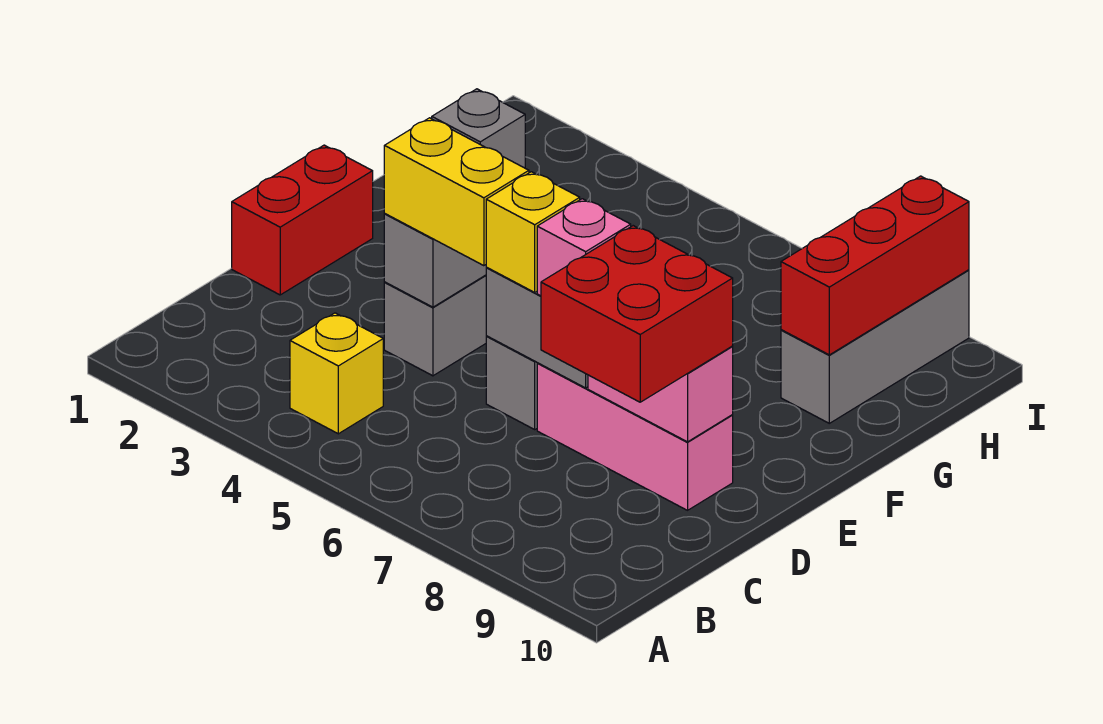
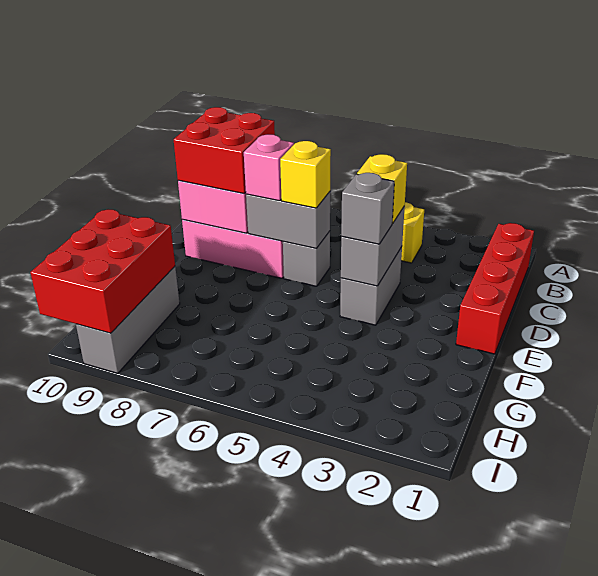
red brick D1:E1 level 1 -> red brick B1:E1 level 1
yellow brick D4:D5 level 3 -> yellow brick D4 level 3
red brick G9:I9 level 2 -> red brick G9:I10 level 2

